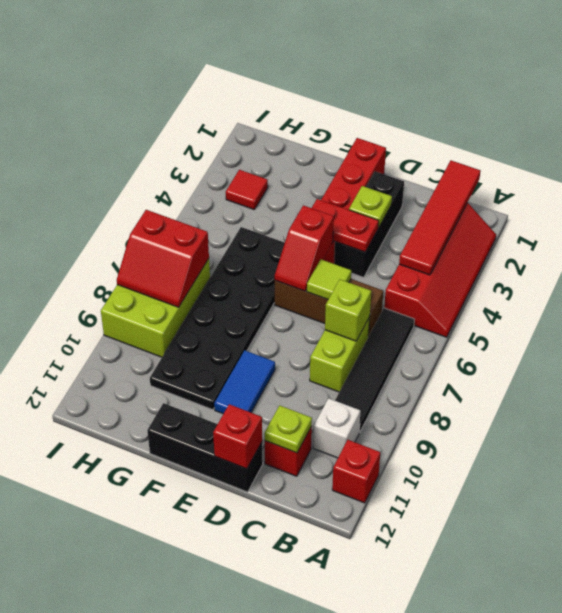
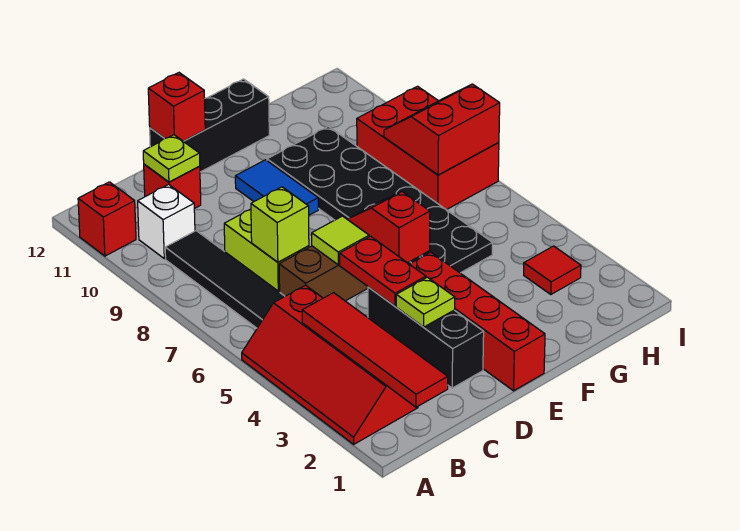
red plate D4:E4 level 2 -> red plate D4:D5 level 2
lime brick H7:I9 level 1 -> red brick H7:I9 level 1

